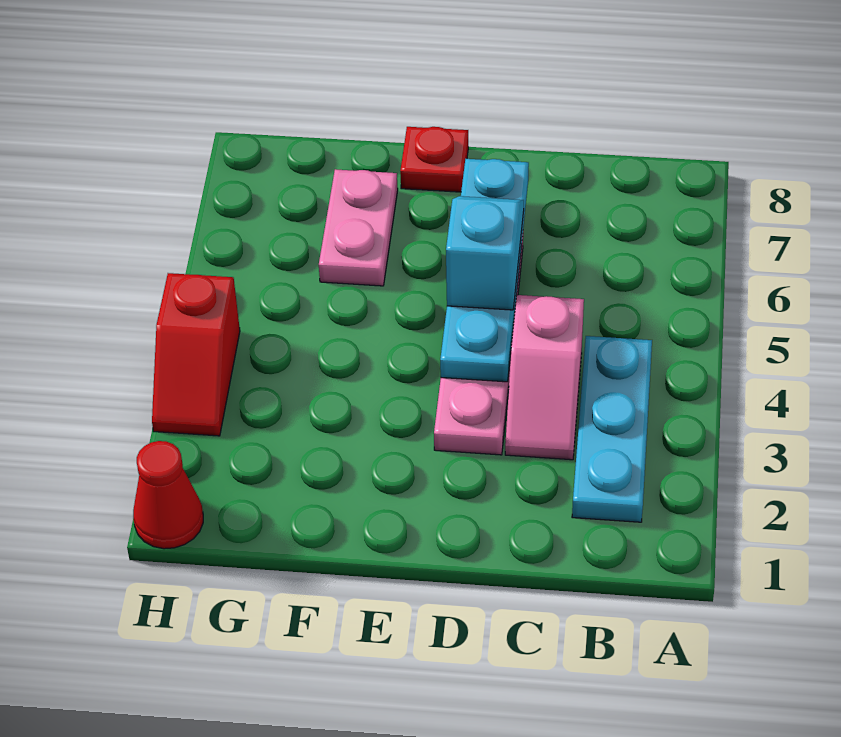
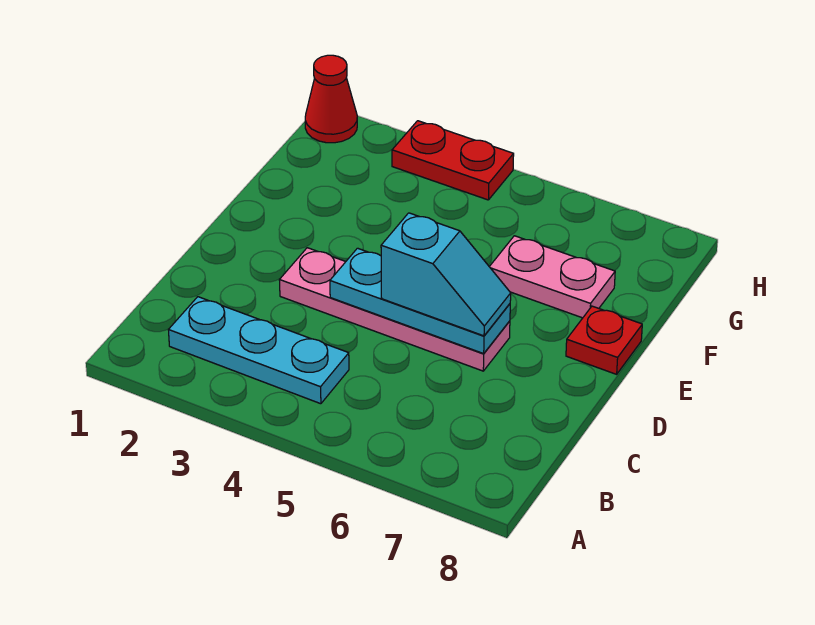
pink slope C3:C4 level 1 top 4 -> none
cyan plate D4:D7 level 2 -> cyan plate D4:D6 level 2
red slope H3:H4 level 1 top 4 -> red plate H3:H4 level 1

